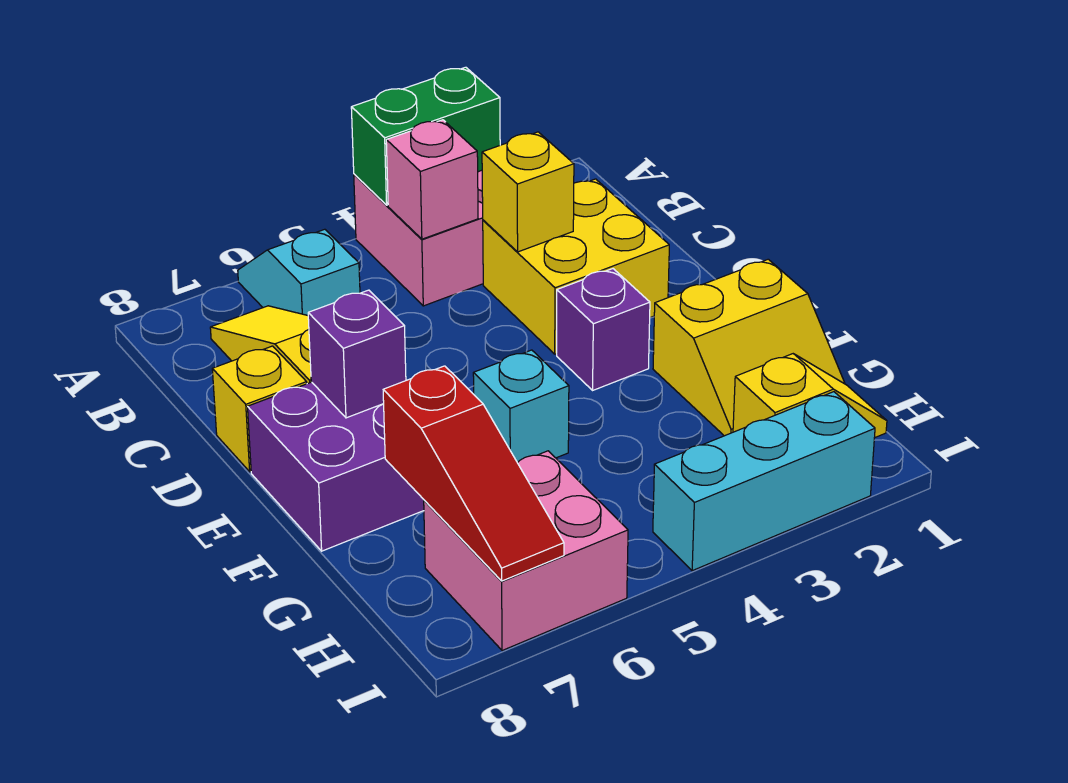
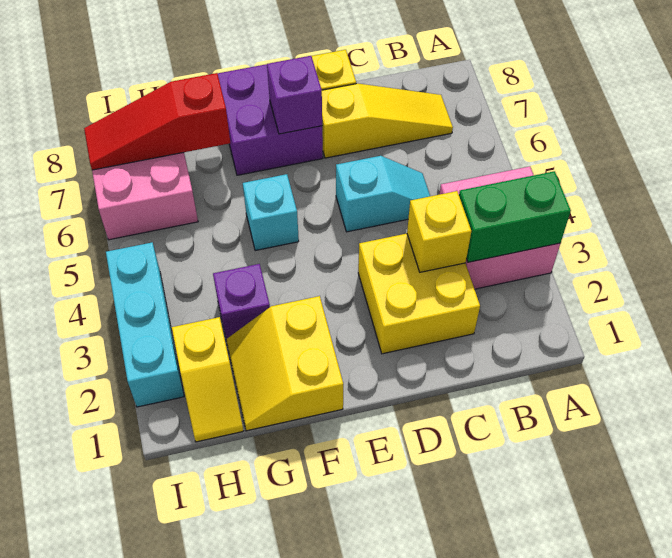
green brick A3:A4 level 2 -> green brick A3:B3 level 2
cyan slope A6:B6 level 1 top B -> cyan slope C5:D5 level 1 top D
pink brick B4 level 2 -> none
purple brick E3 level 1 -> purple brick G3 level 1

